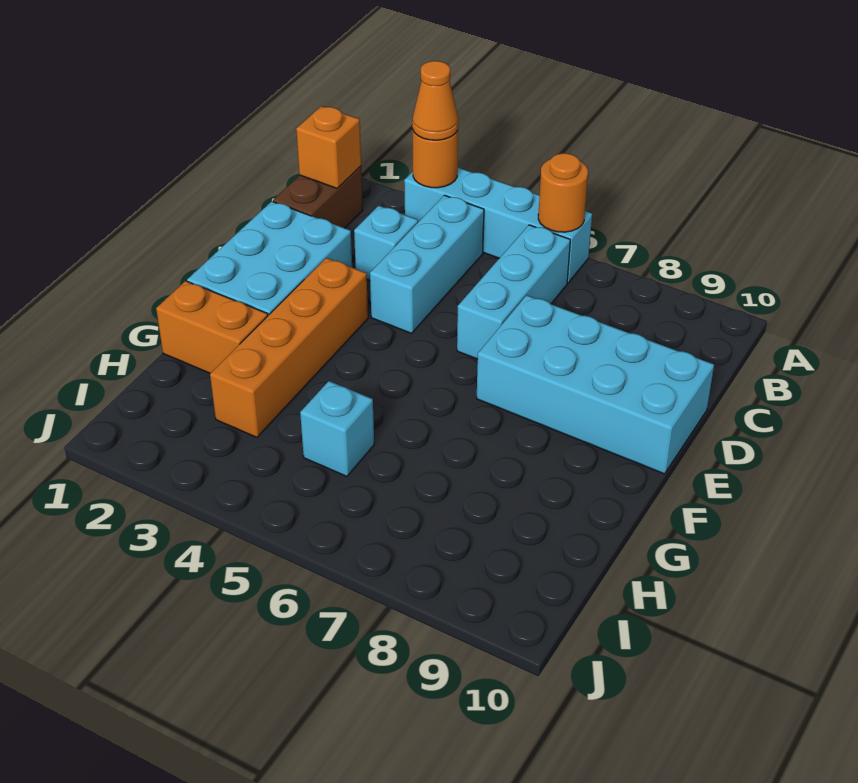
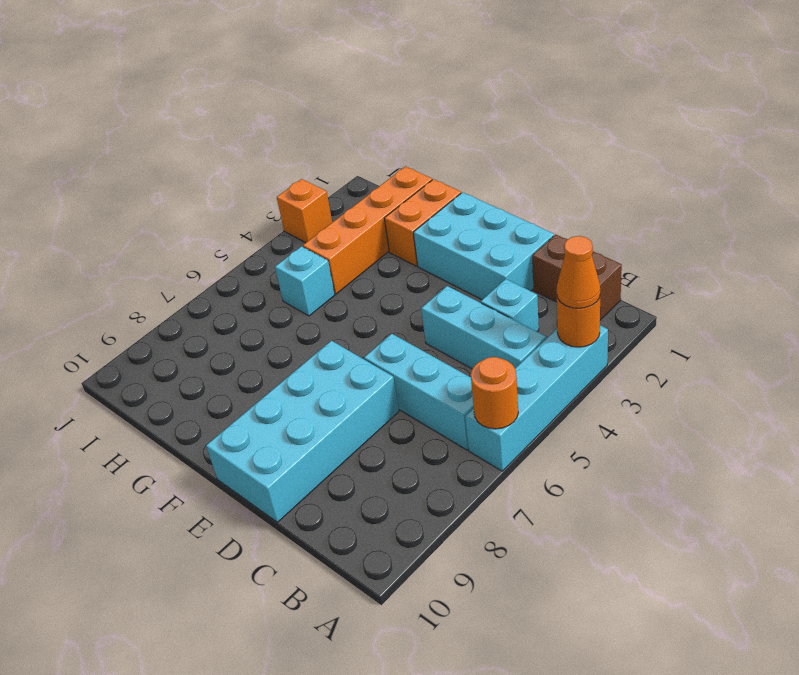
orange brick B1 level 2 -> orange brick J3 level 1
orange brick E3:H3 level 1 -> orange brick H1:H4 level 1

